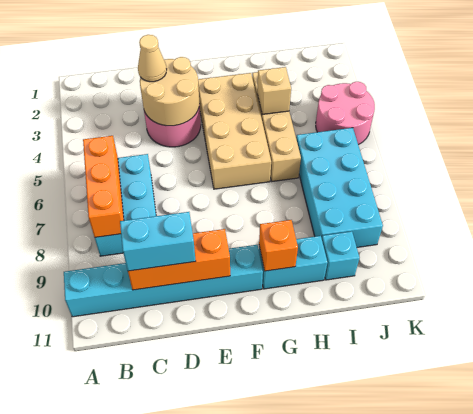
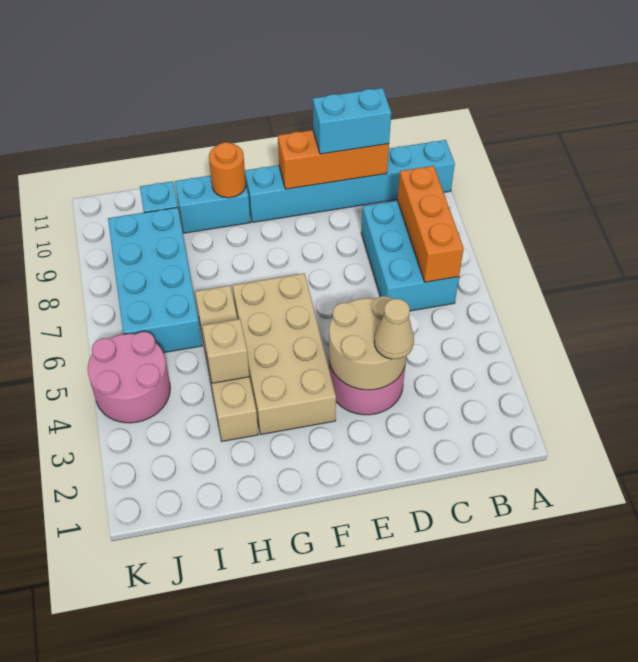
orange brick G10 level 2 -> orange round brick G10 level 2

